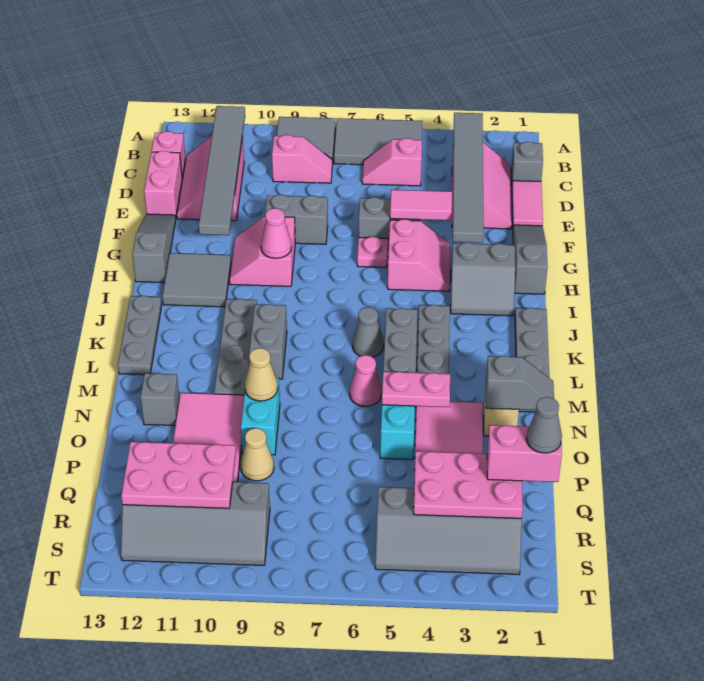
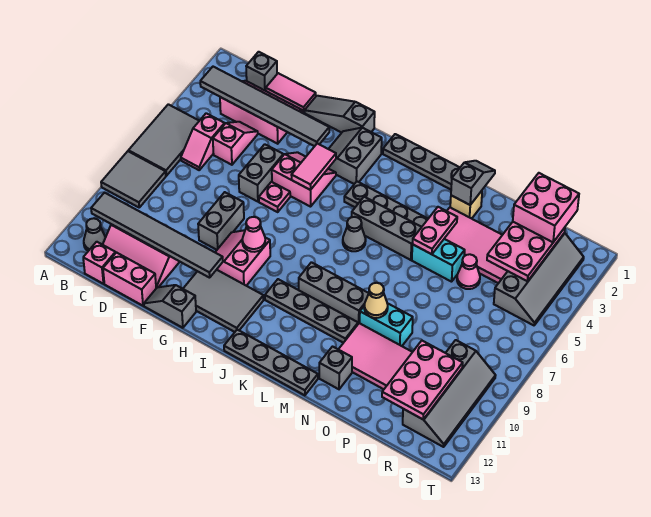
pink slope C8:C9 level 1 top 9 -> pink slope D4:D5 level 1 top 5
pink tile F4:F5 level 2 -> pink tile H4:H5 level 2
grey slope F13:H13 level 1 top H -> grey slope F13:G13 level 1 top G
pink slope G9:H10 level 1 top 9 -> pink slope G9:H10 level 1 top H
grey slope H2:I3 level 1 top H -> grey slope H2:I3 level 1 top I
grey tile H11:I12 level 1 -> grey tile G11:I12 level 1
grey plate J13:L13 level 1 -> grey plate J13:M13 level 1
grey brick K9:L9 level 1 -> grey brick K9:M9 level 1
pink cone M6 level 1 -> pink cone P5 level 1
tan cone P9 level 1 -> none
pink brick Q1:Q2 level 3 -> pink brick Q1:R2 level 3
grey cone Q1 level 4 -> grey cone B12 level 1

